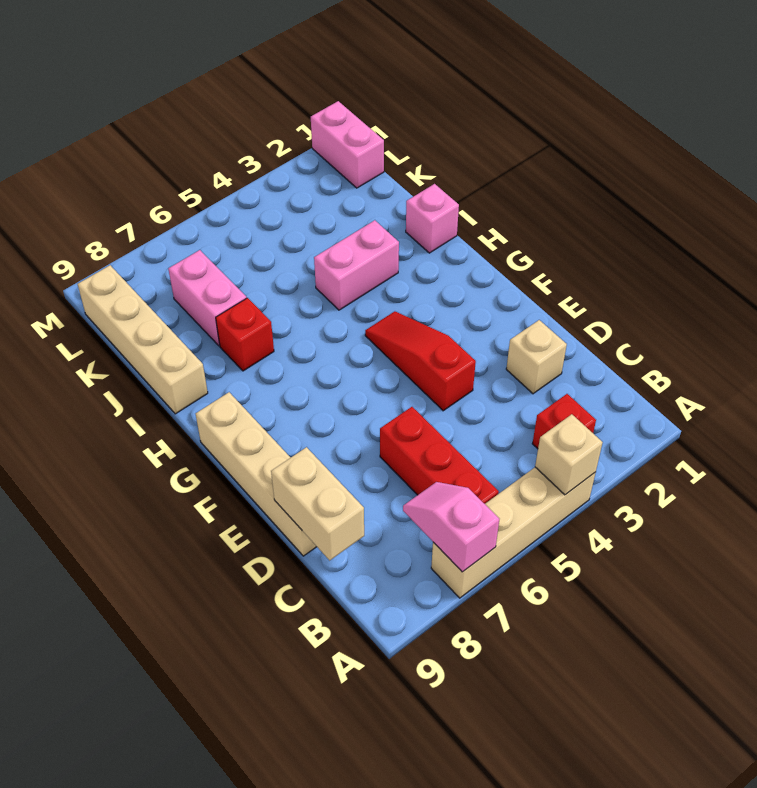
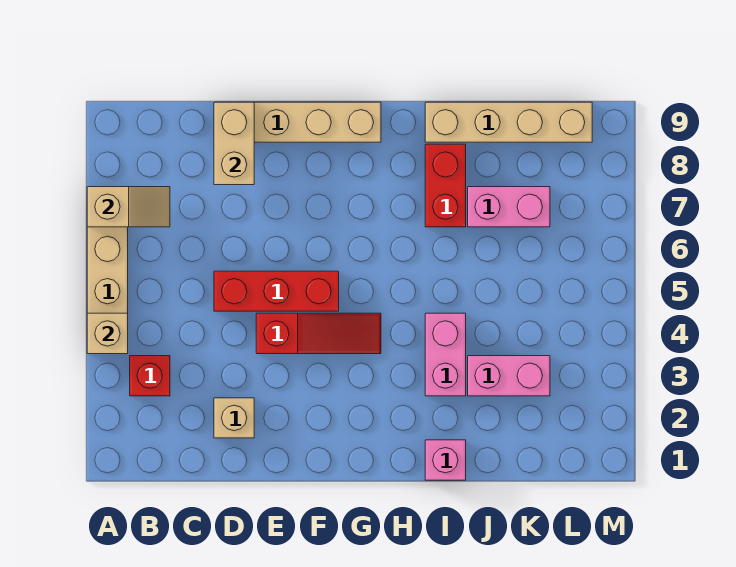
pink slope A7:B7 level 2 top A -> tan slope A7:B7 level 2 top A
red brick B6:D6 level 1 -> red brick D5:F5 level 1
tan brick C9:D9 level 2 -> tan brick D8:D9 level 2
red brick I7 level 1 -> red brick I7:I8 level 1
pink brick L1:M1 level 1 -> pink brick J3:K3 level 1

